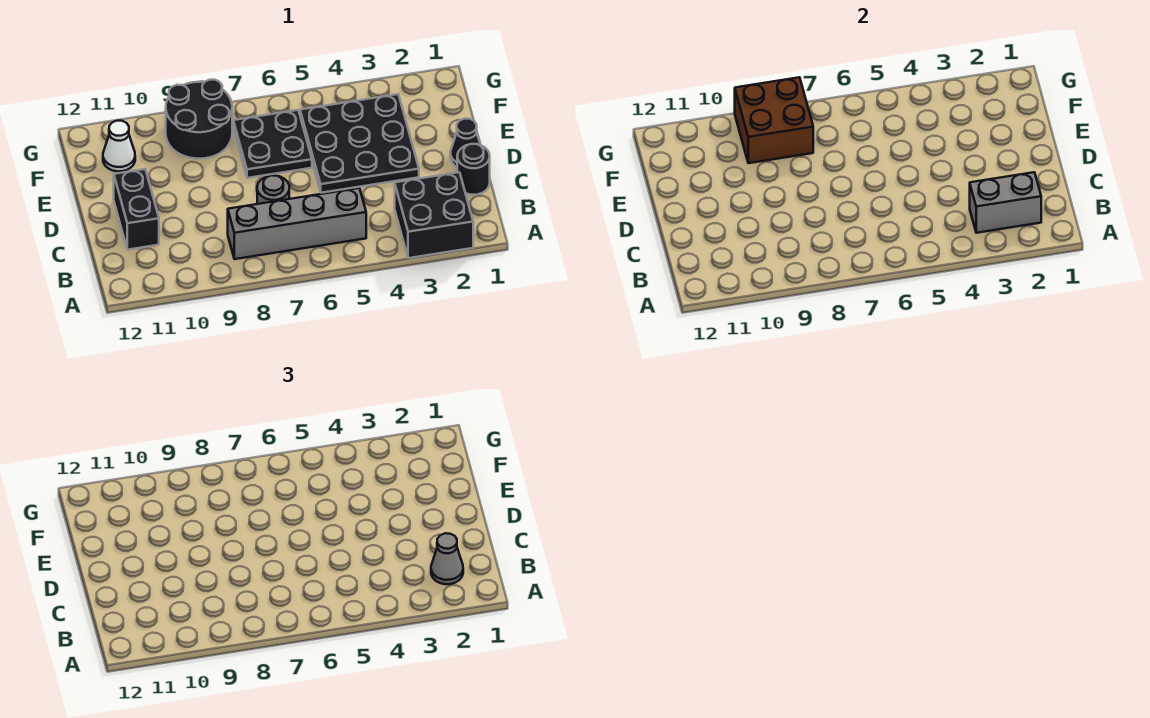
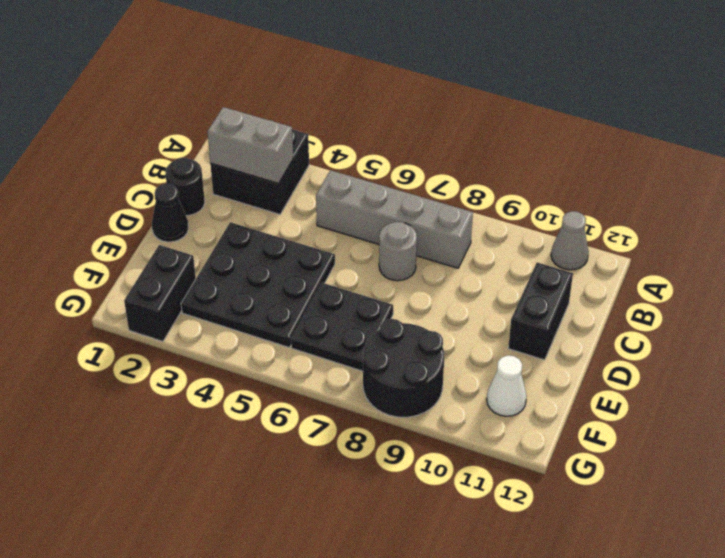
grey cone B2 level 3 -> grey cone A11 level 1
none -> black brick F2:G2 level 1
brown brick F8:G9 level 2 -> none

